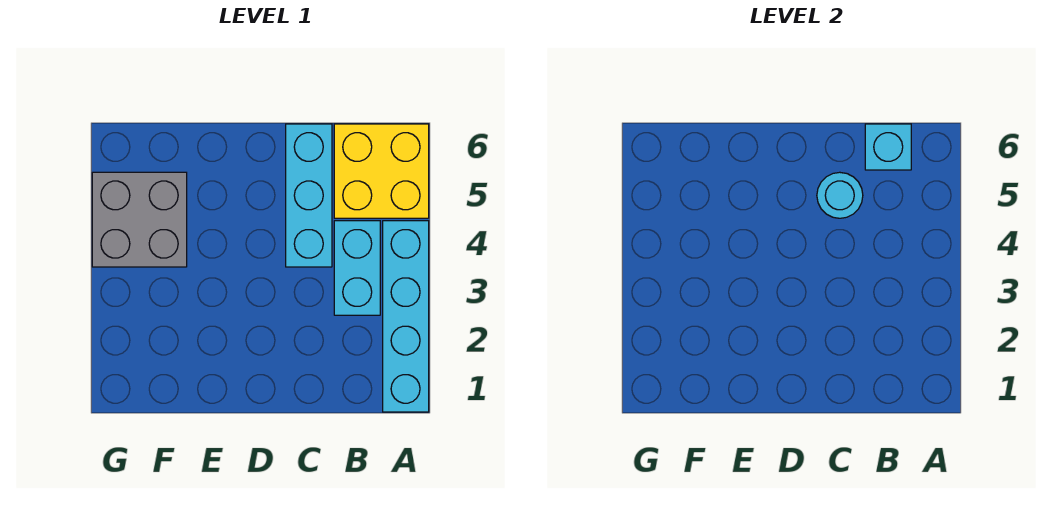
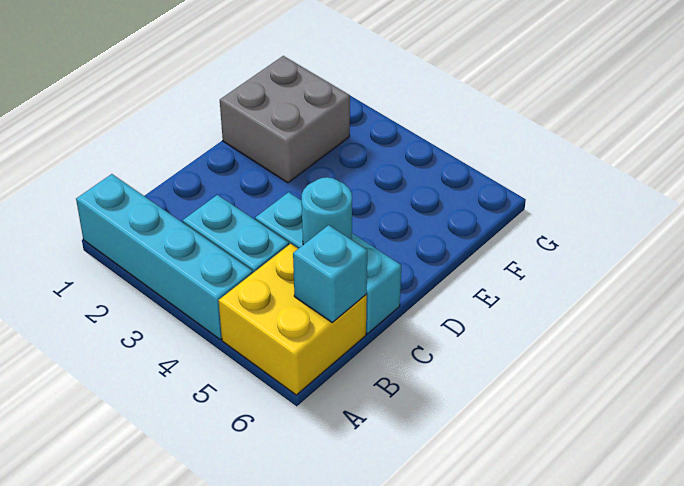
grey brick F4:G5 level 1 -> grey brick E1:F2 level 1

